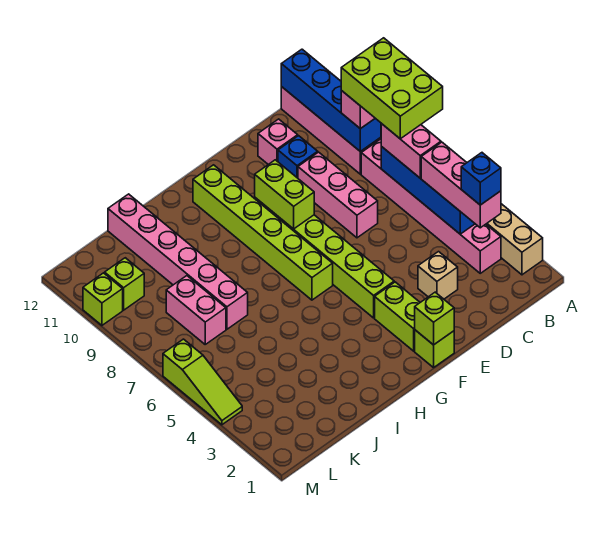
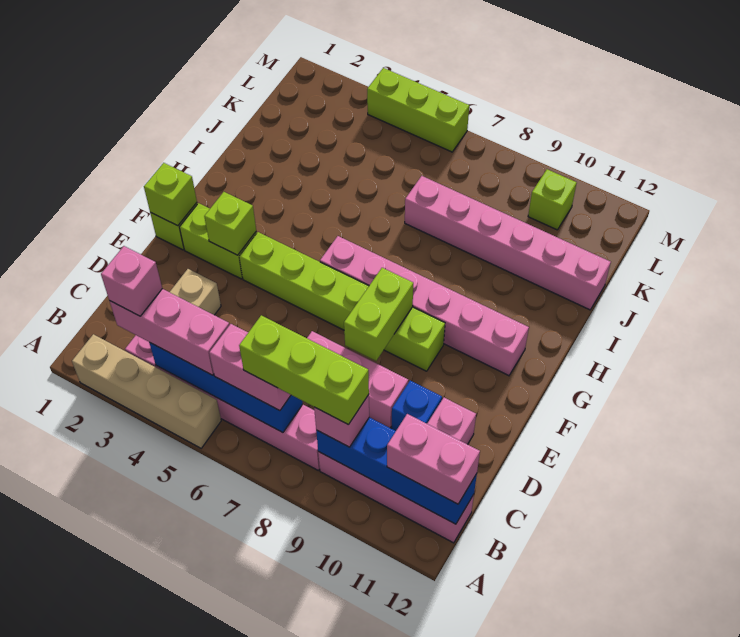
lime brick A7:B9 level 4 -> lime brick B7:B9 level 4
blue brick B3 level 4 -> pink brick B3 level 4
lime brick F8:F9 level 2 -> lime brick E8:F8 level 2
lime brick G6:G11 level 1 -> pink brick G6:G11 level 1
pink brick K7:K8 level 1 -> pink brick B11:B12 level 3
lime slope M4:M6 level 1 top 6 -> lime brick M4:M6 level 1
lime brick M10 level 1 -> lime brick F3 level 2

